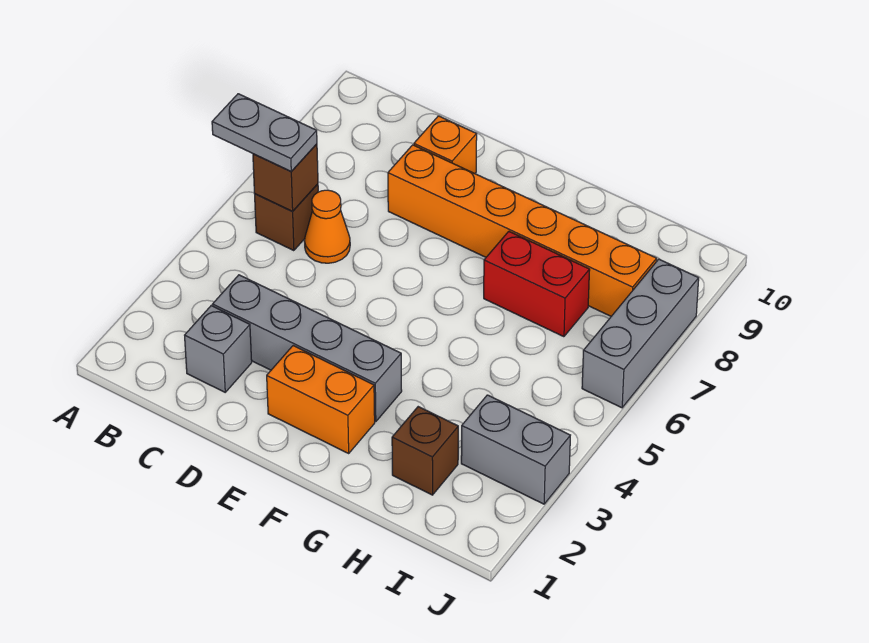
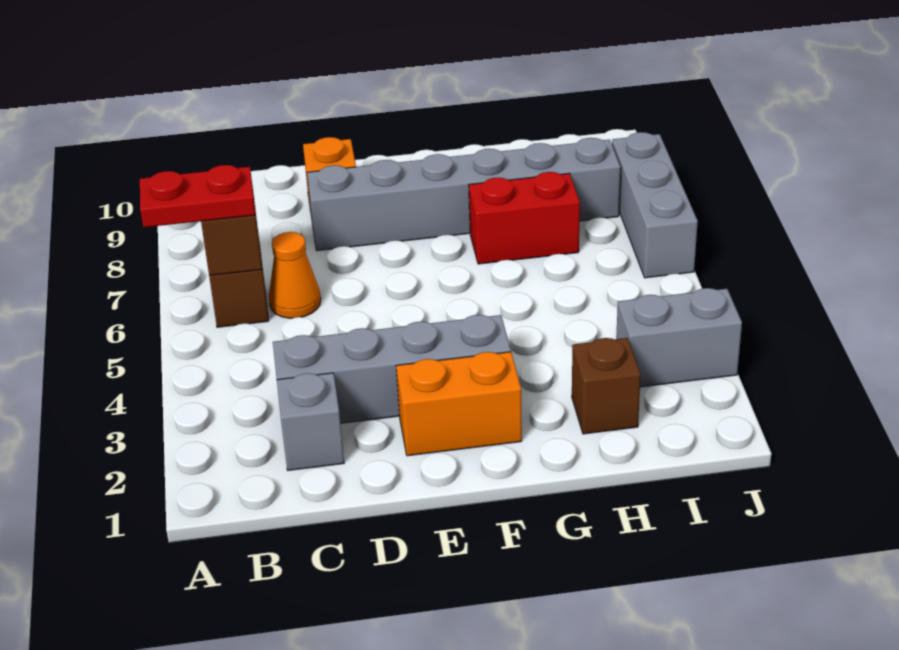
grey plate A6:B6 level 3 -> red plate A6:B6 level 3
orange brick D8:I8 level 1 -> grey brick D8:I8 level 1

